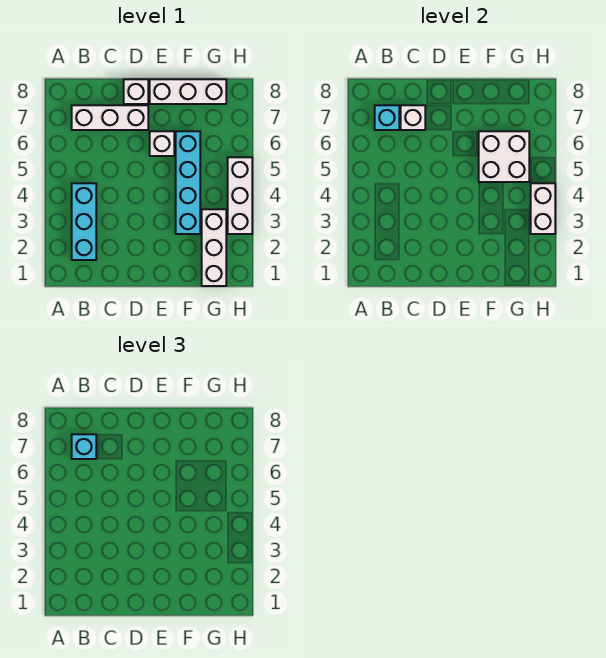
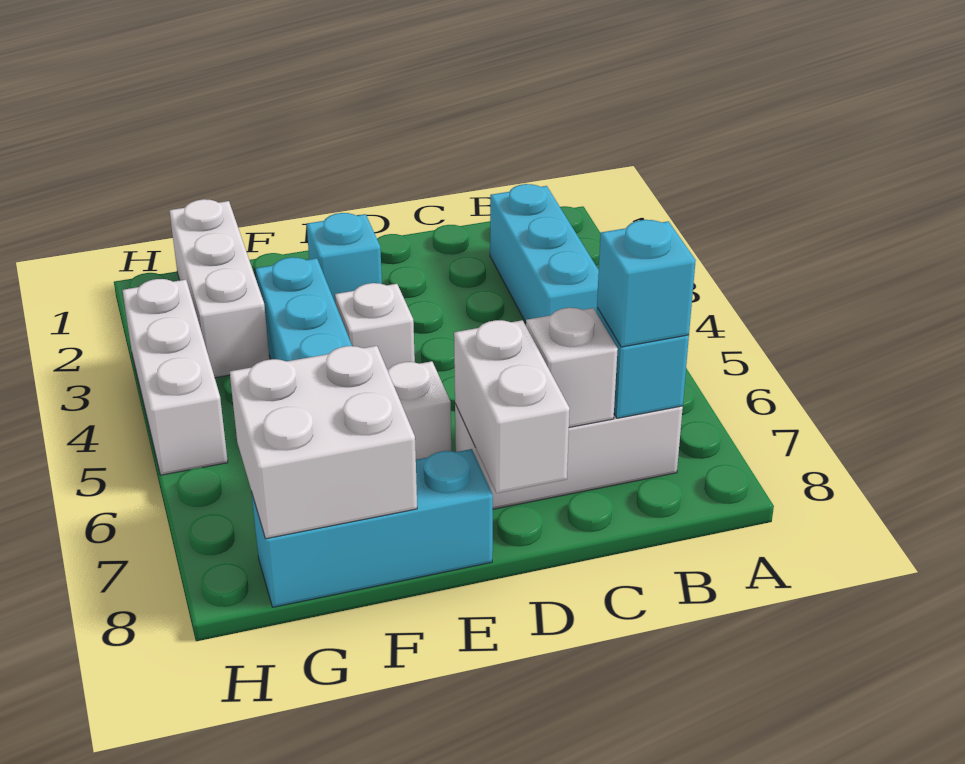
white brick D8 level 1 -> white brick E4 level 1
none -> cyan brick E2 level 1
white brick E8:G8 level 1 -> cyan brick E8:G8 level 1
white brick F5:G6 level 2 -> white brick F7:G8 level 2
white brick H3:H4 level 2 -> white brick D7:D8 level 2

